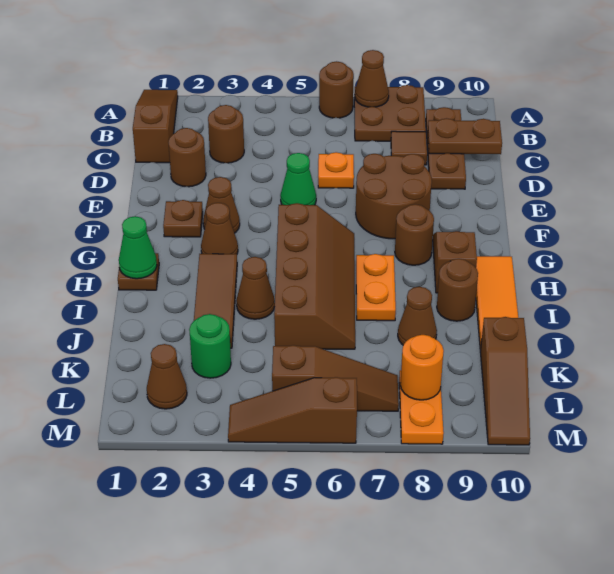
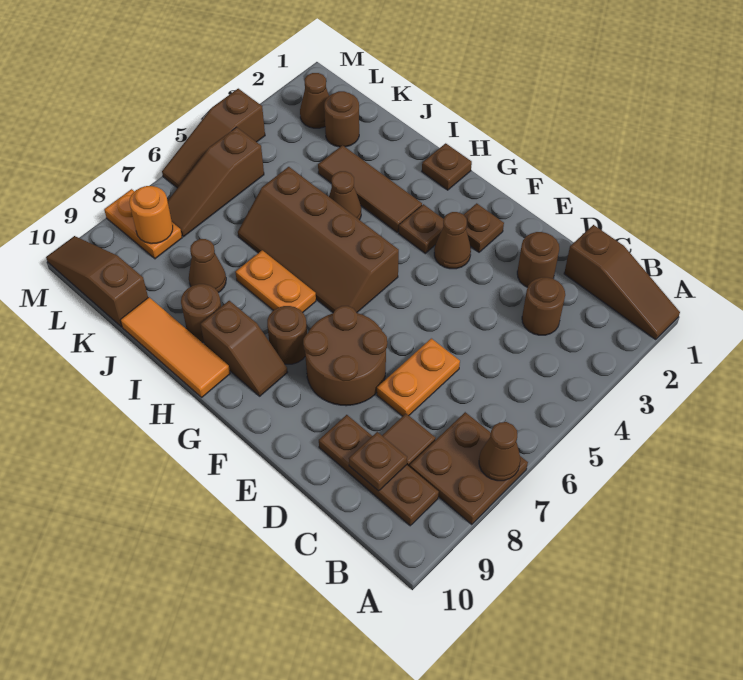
brown round brick A6 level 1 -> brown round brick K2 level 1
brown plate C9:C10 level 2 -> brown plate C9 level 2
orange plate D6 level 1 -> orange plate D6:D7 level 1
green cone E5 level 1 -> none
brown cone G3 level 1 -> brown plate G3 level 1
green cone H1 level 2 -> none
green round brick K3 level 1 -> none
brown slope M4:M6 level 1 top 6 -> brown slope M4:M6 level 1 top 4

